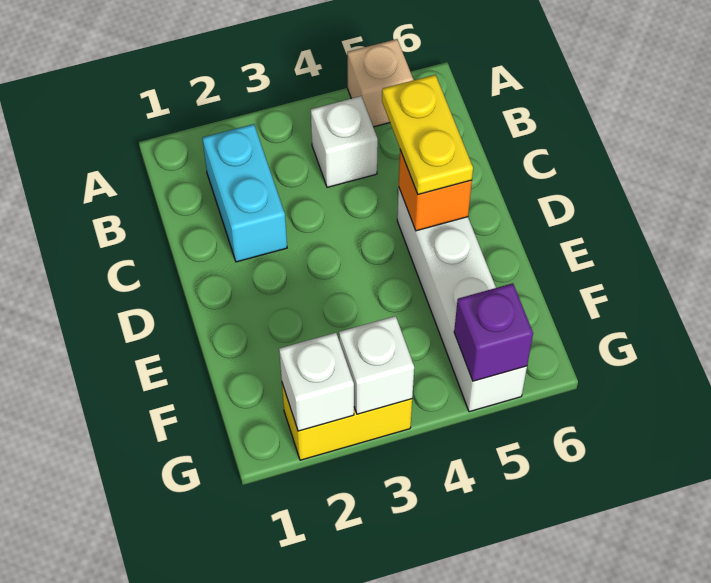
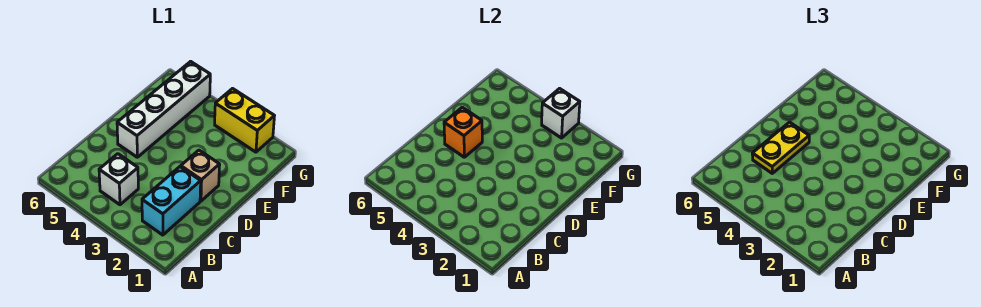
tan brick A5 level 1 -> tan brick D2 level 1
white brick G2 level 2 -> none
purple brick G5 level 2 -> none

